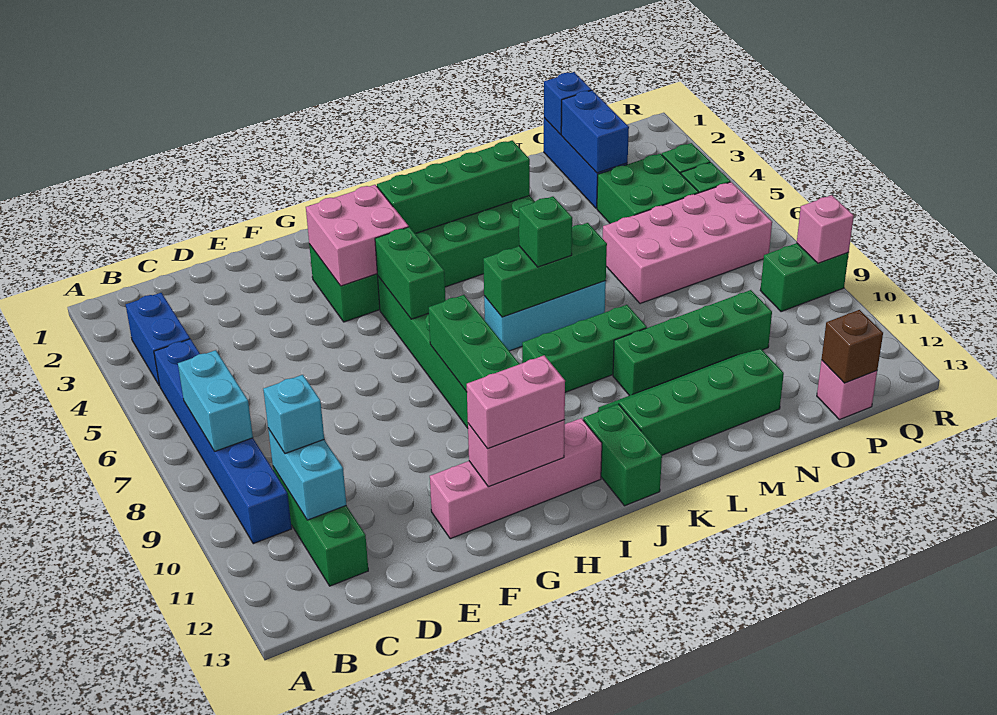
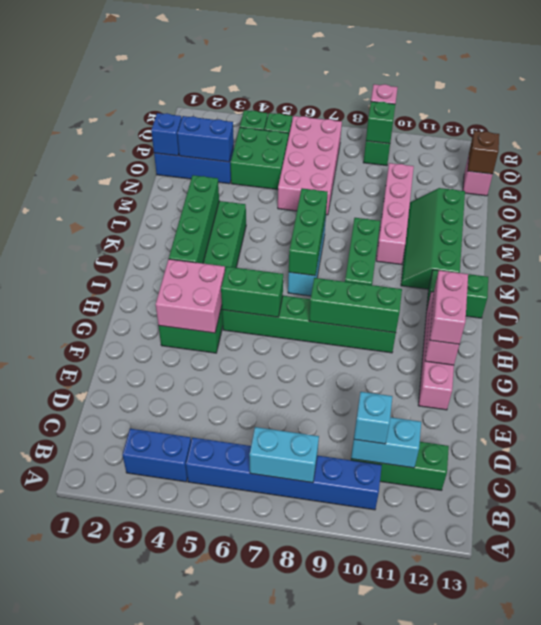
green brick K7 level 3 -> green brick Q9 level 2
green brick L10:O10 level 1 -> pink brick L10:O10 level 1

